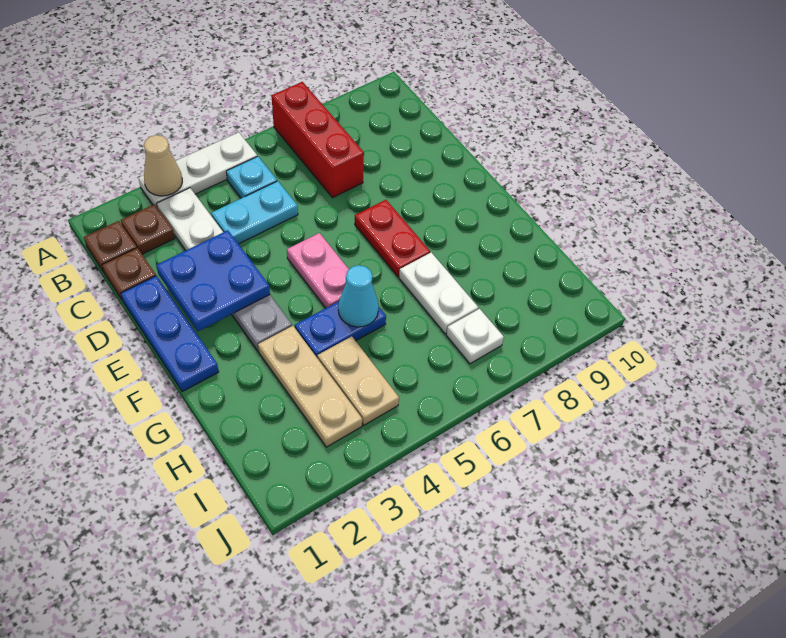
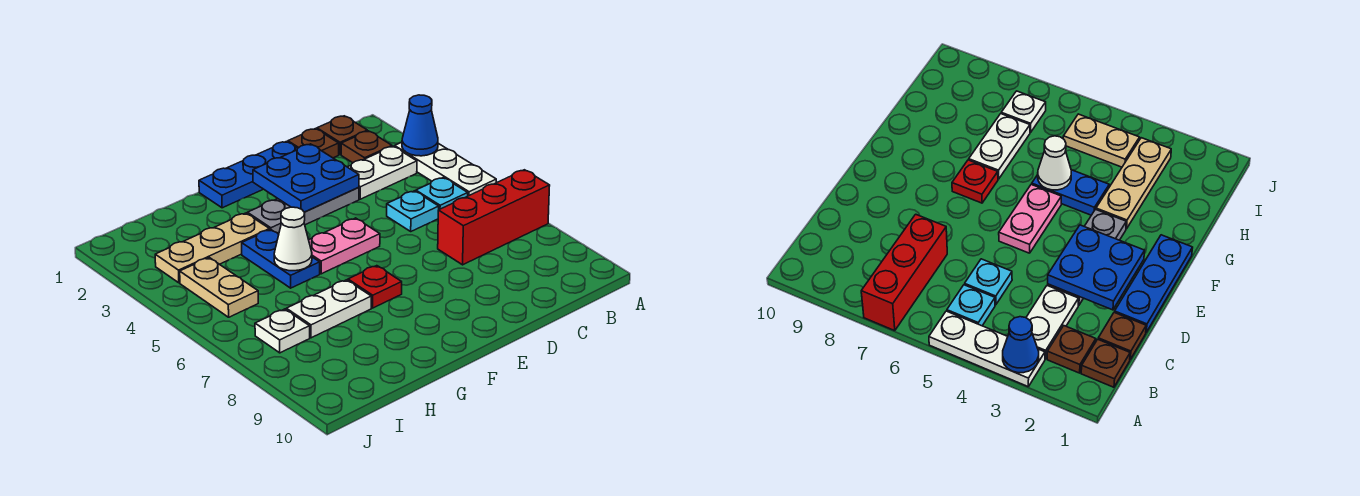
tan cone A3 level 2 -> blue cone A3 level 2
cyan plate C4:C5 level 1 -> cyan plate C5 level 1
red plate E7:F7 level 1 -> red plate F7 level 1
cyan cone G5 level 2 -> white cone G5 level 2
tan plate H4:I4 level 1 -> tan plate I4:I5 level 1

